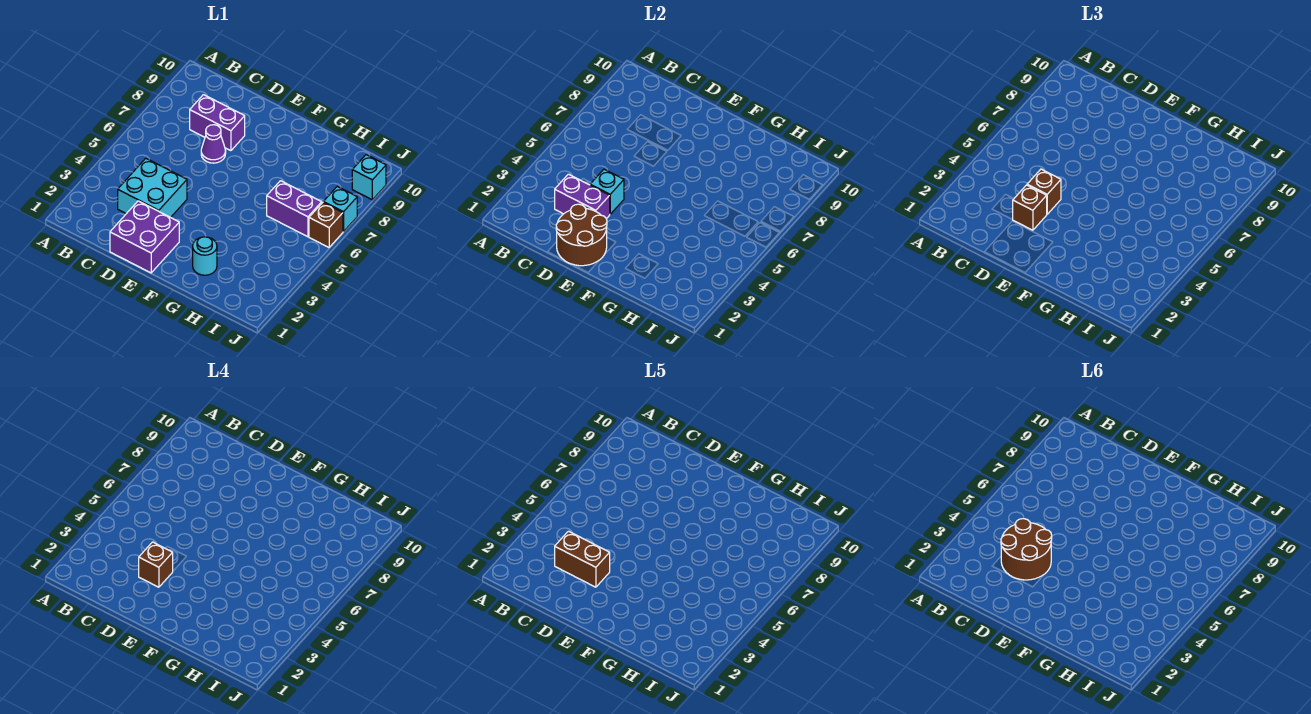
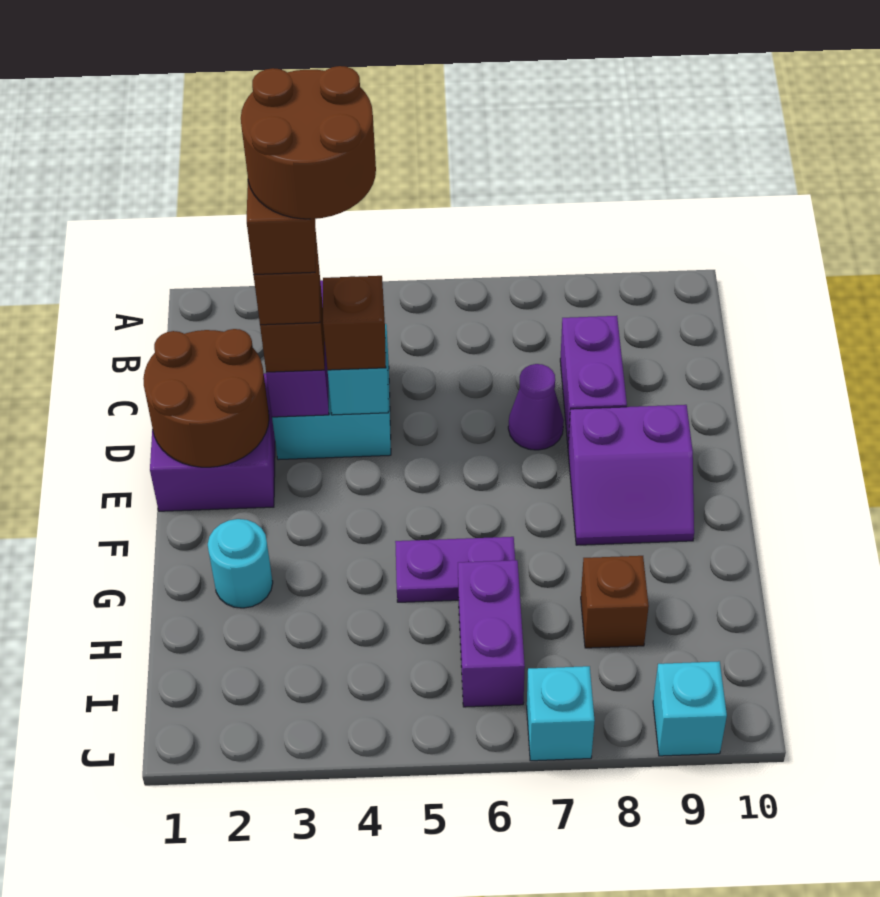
none -> purple slope E8:F9 level 1 top E
none -> purple plate G5:G6 level 1
brown brick J6 level 1 -> brown brick H8 level 1

